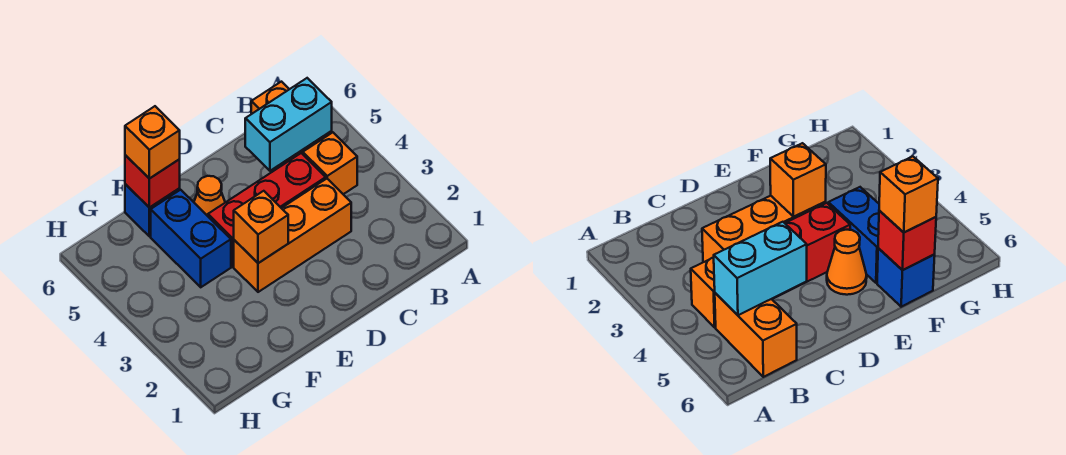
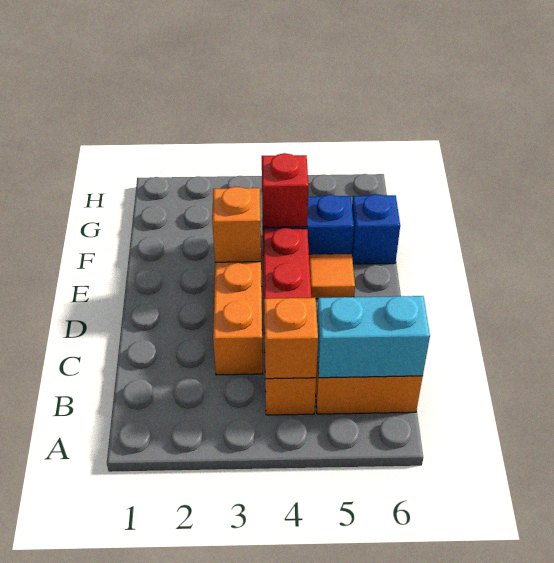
cyan brick B5:C5 level 2 -> cyan brick B5:B6 level 2
orange cone E5 level 1 -> orange tile E5 level 1
red brick F6 level 2 -> red brick F4 level 2
orange brick F6 level 3 -> orange brick B4 level 2

